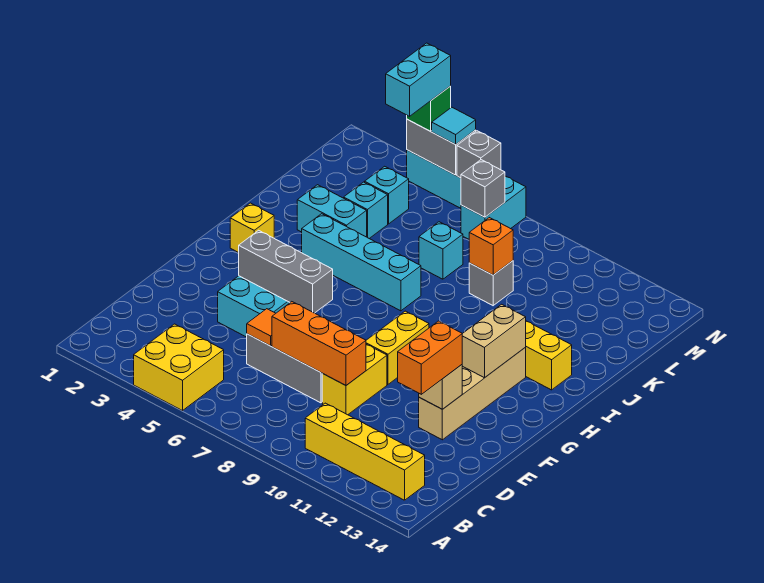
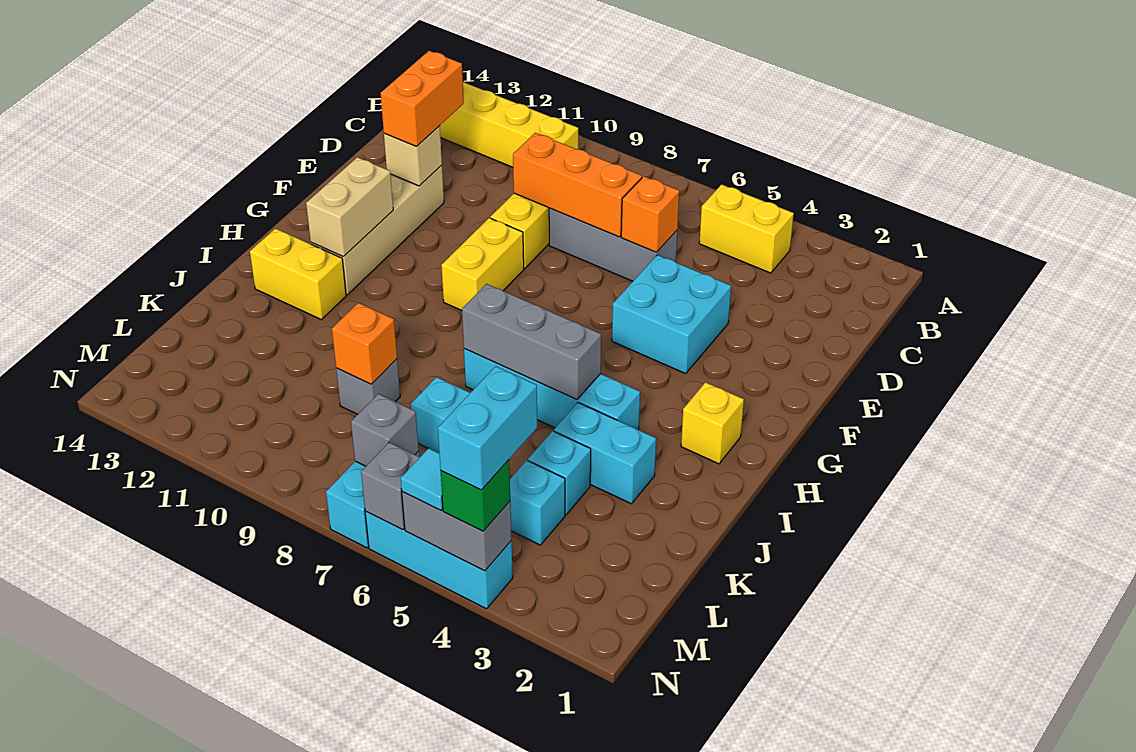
yellow brick A4:B5 level 1 -> yellow brick B4:B5 level 1
orange tile D6 level 2 -> orange brick D6 level 2
grey brick F4:F6 level 2 -> grey brick I5:I7 level 2

